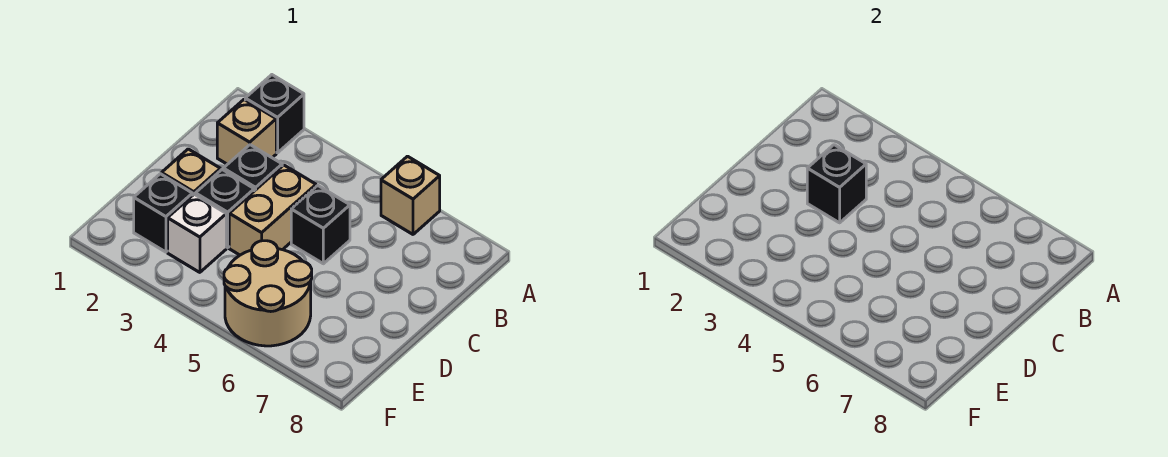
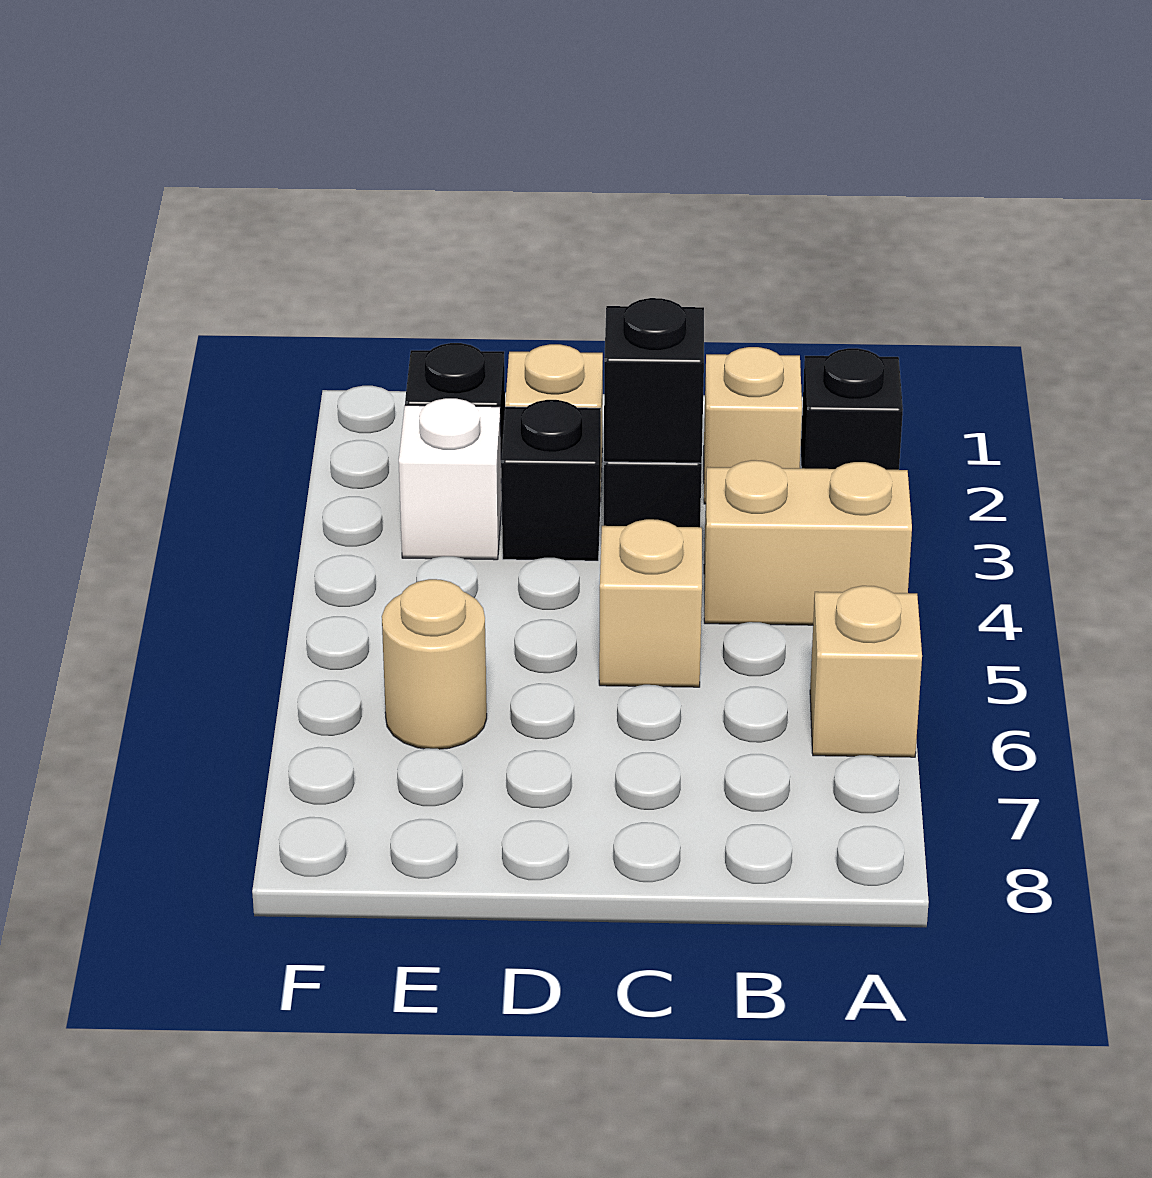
tan brick C4:D4 level 1 -> tan brick A4:B4 level 1
black brick C5 level 1 -> tan brick C5 level 1
tan round brick E5:F6 level 1 -> tan round brick E6 level 1

